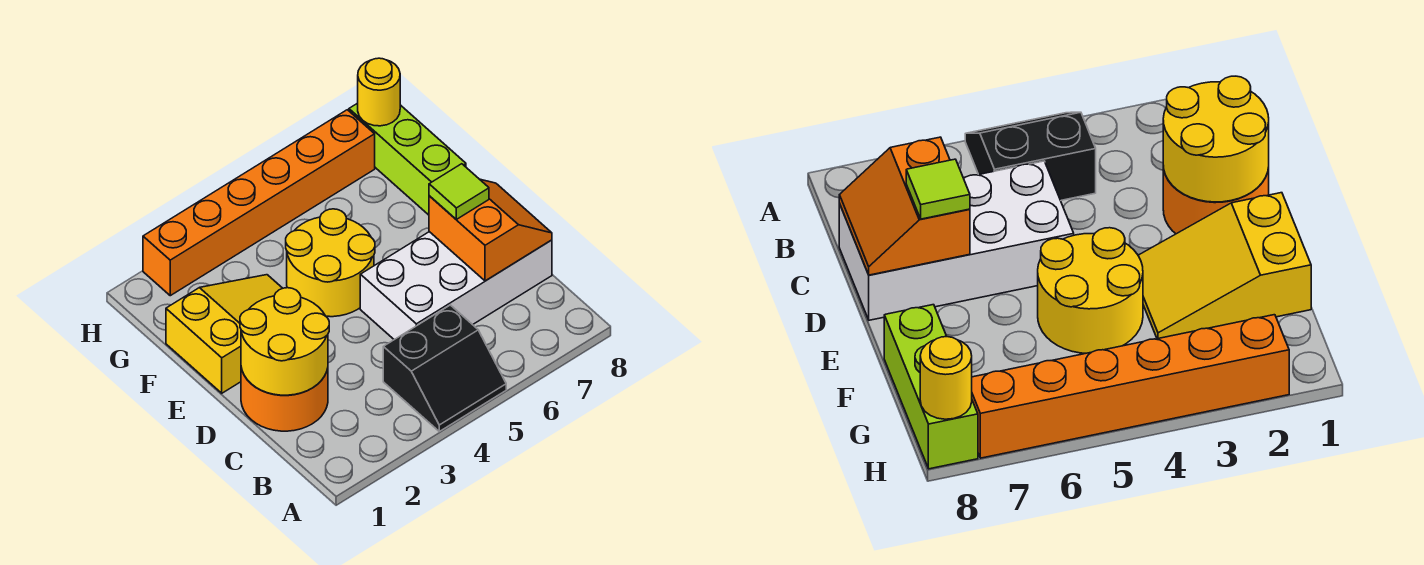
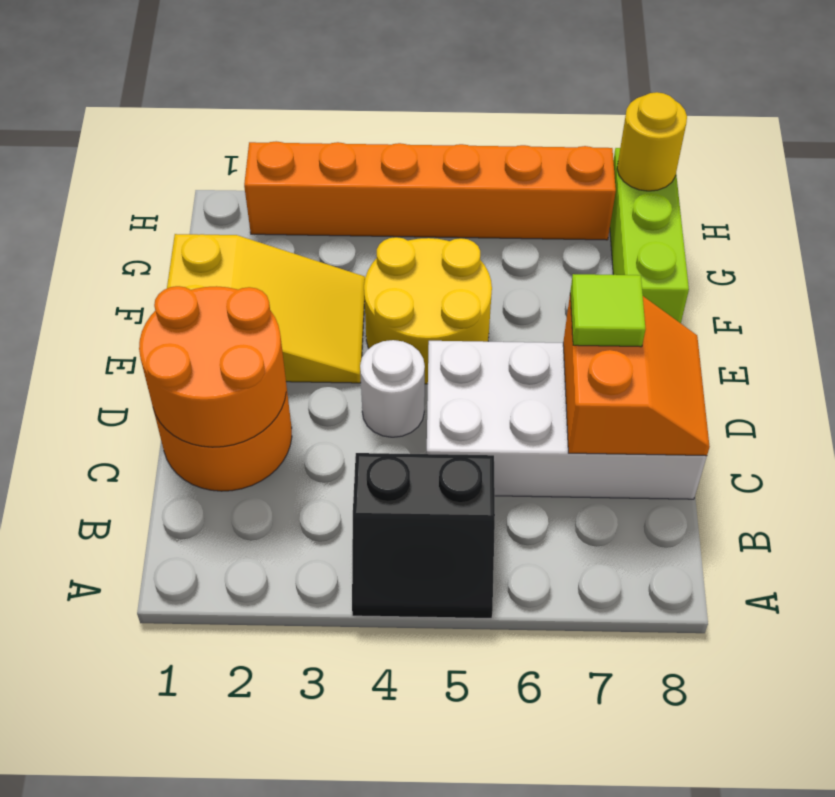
yellow round brick C1:D2 level 2 -> orange round brick C1:D2 level 2
none -> white round brick D4 level 1

